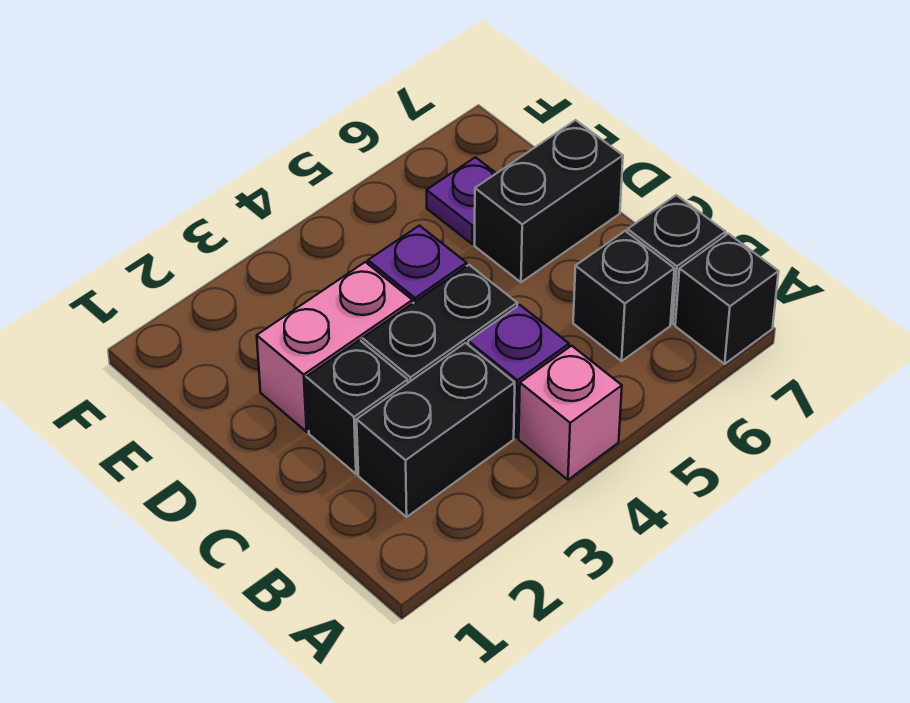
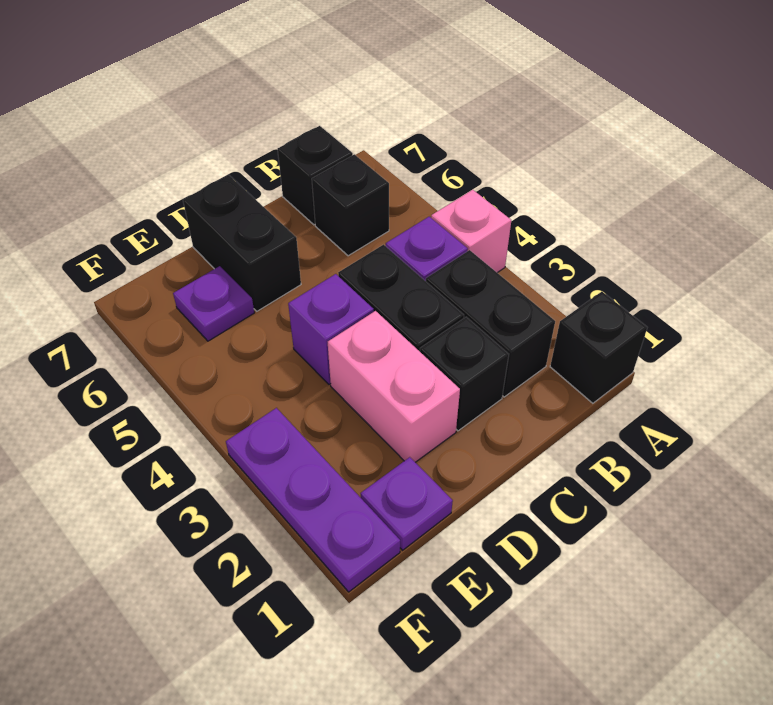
black brick A7 level 1 -> black brick A1 level 1
none -> purple plate E1 level 1
none -> purple plate F1:F3 level 1

